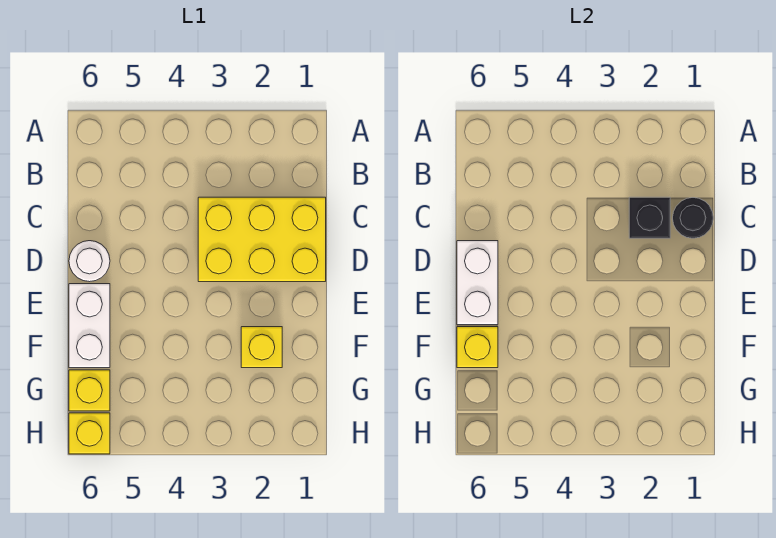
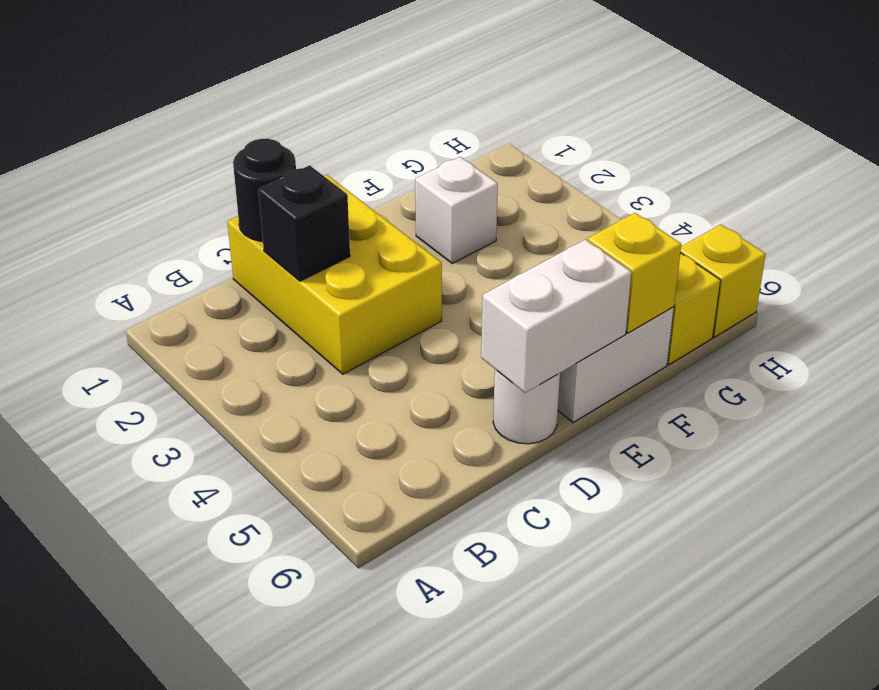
yellow brick F2 level 1 -> white brick F2 level 1

